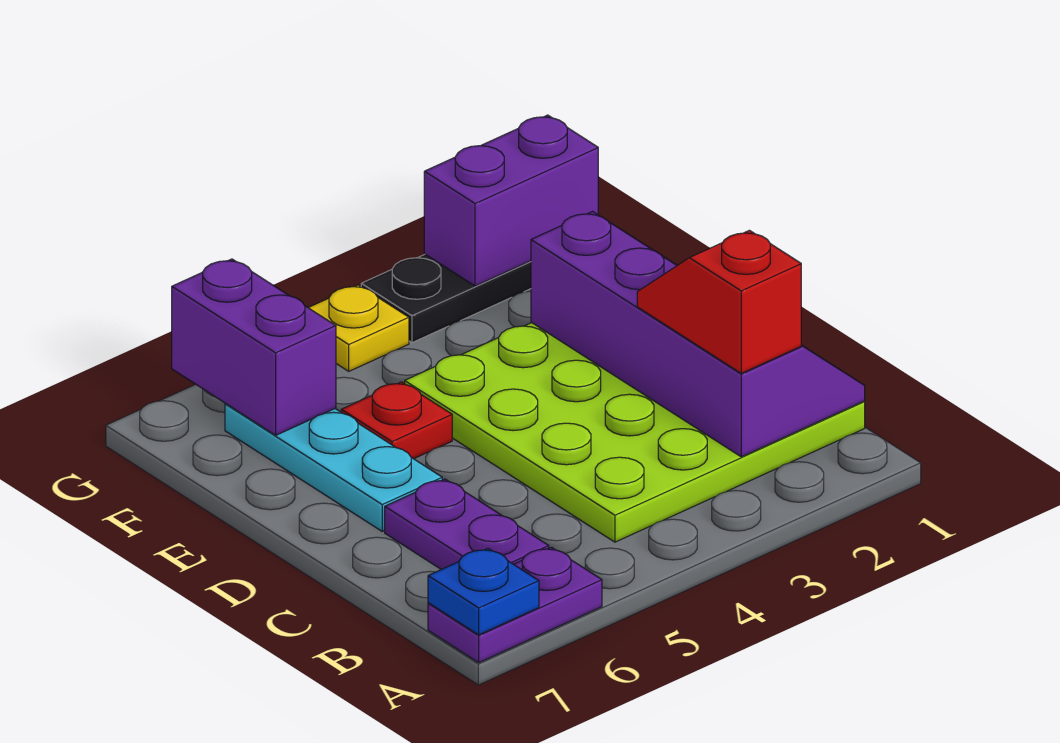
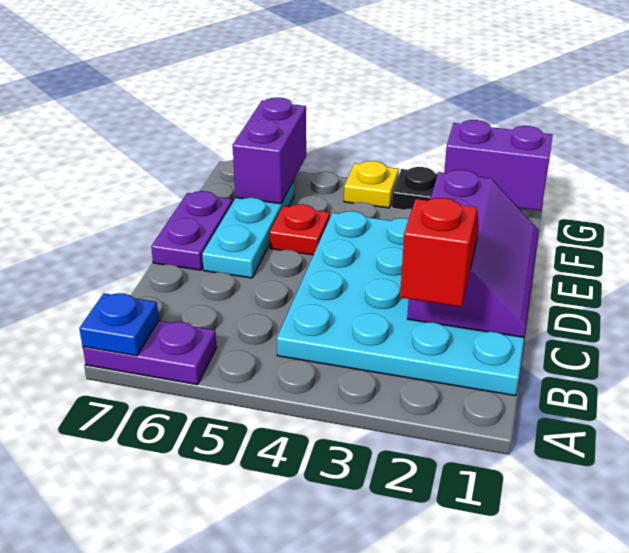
lime plate B1:E4 level 1 -> cyan plate B1:E4 level 1
purple slope B1:E2 level 2 top 2 -> purple slope C1:E2 level 2 top 2
purple plate B6:C6 level 1 -> purple plate D7:E7 level 1

